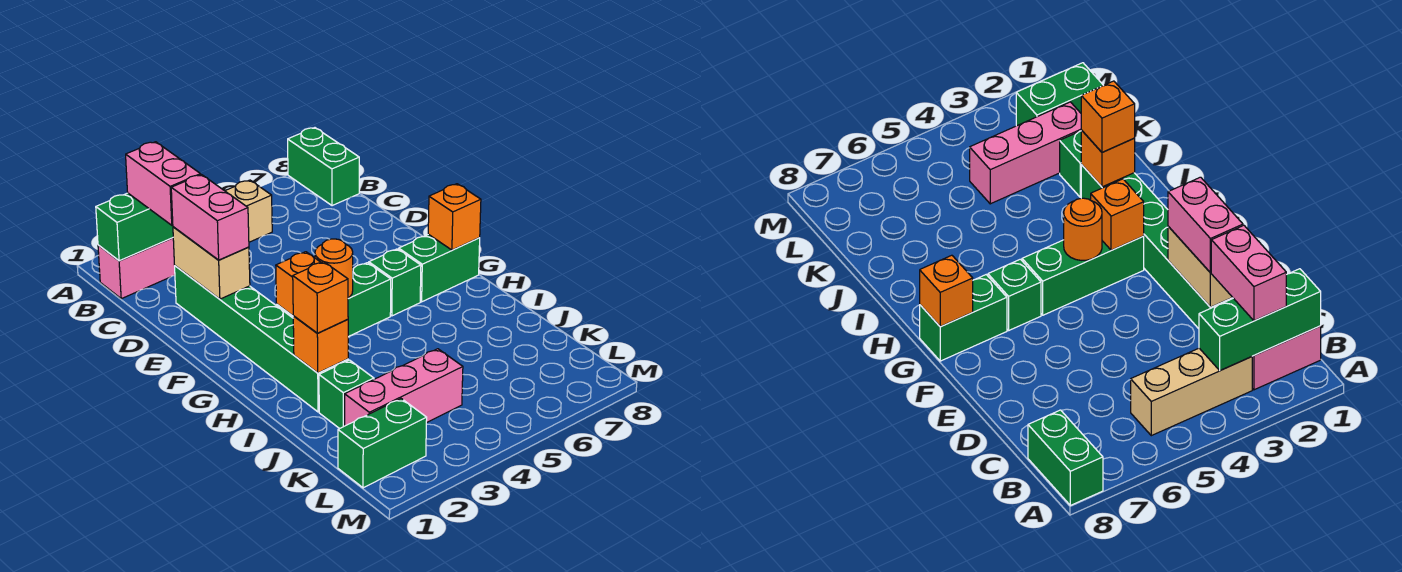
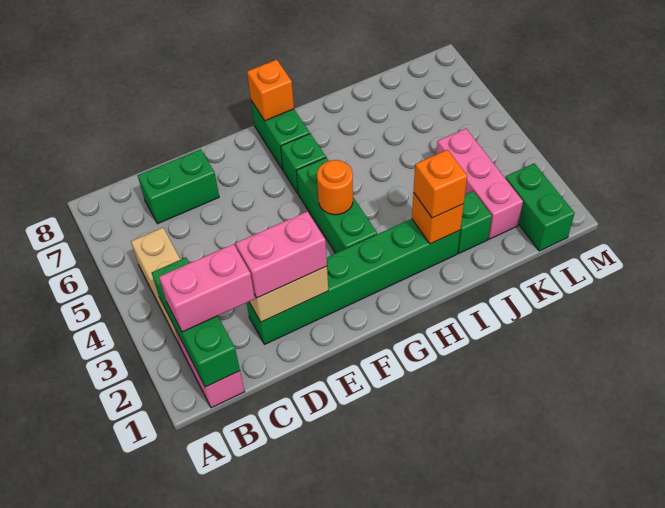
green brick A8:B8 level 1 -> green brick C7:D7 level 1
orange brick G3 level 2 -> none

